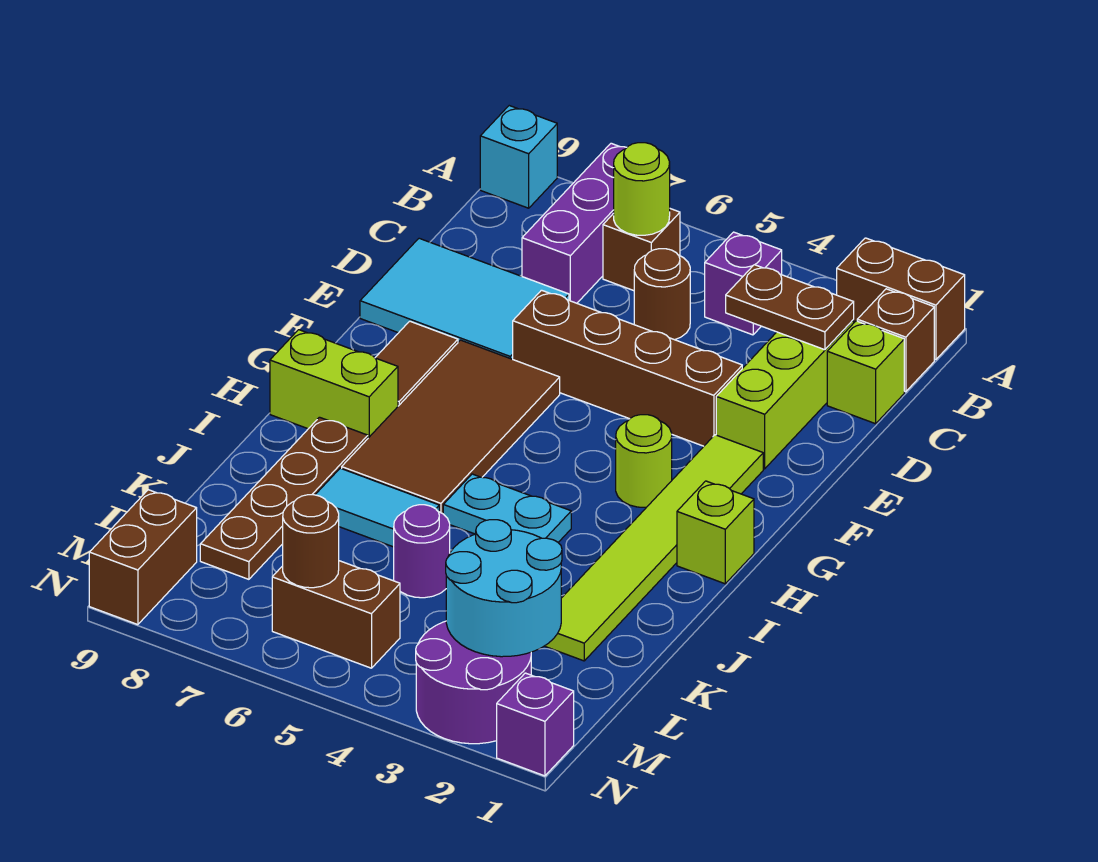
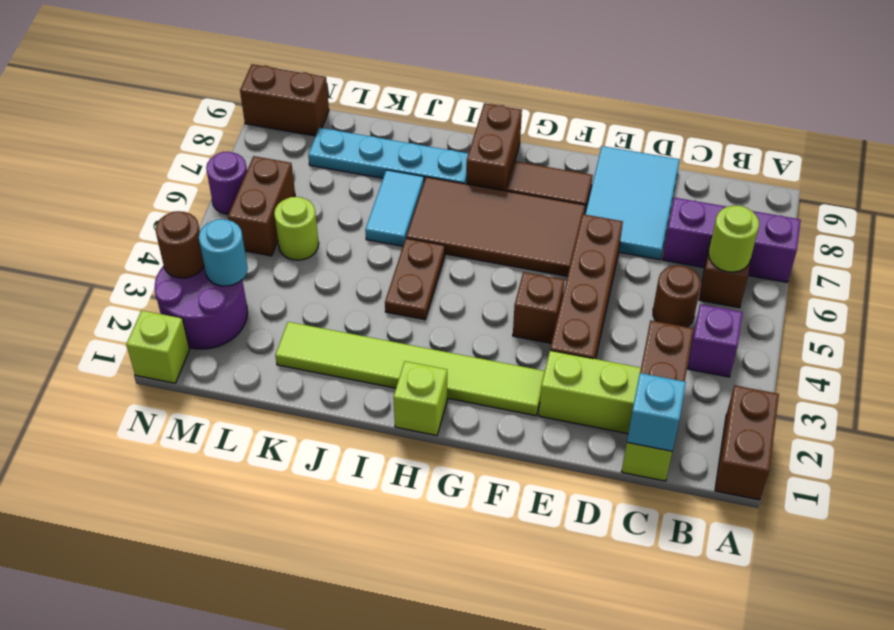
cyan brick A9 level 1 -> cyan brick C1 level 2
brown brick B1 level 1 -> brown brick F4 level 1
lime round brick G3 level 1 -> lime round brick L5 level 1
lime brick H8:H9 level 1 -> brown brick H8:H9 level 1
cyan plate I4:I5 level 1 -> brown plate I4:I5 level 1
brown plate I8:L8 level 1 -> cyan plate I8:L8 level 1
purple round brick K5 level 1 -> purple round brick N6 level 1
cyan round brick L2:M3 level 2 -> cyan round brick M3 level 2
brown round brick M6 level 2 -> brown round brick N3 level 2
purple brick N1 level 1 -> lime brick N1 level 1

